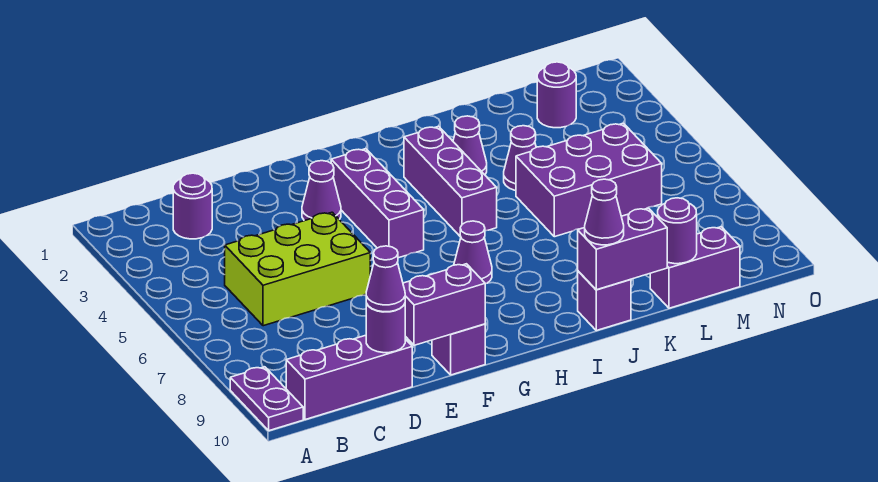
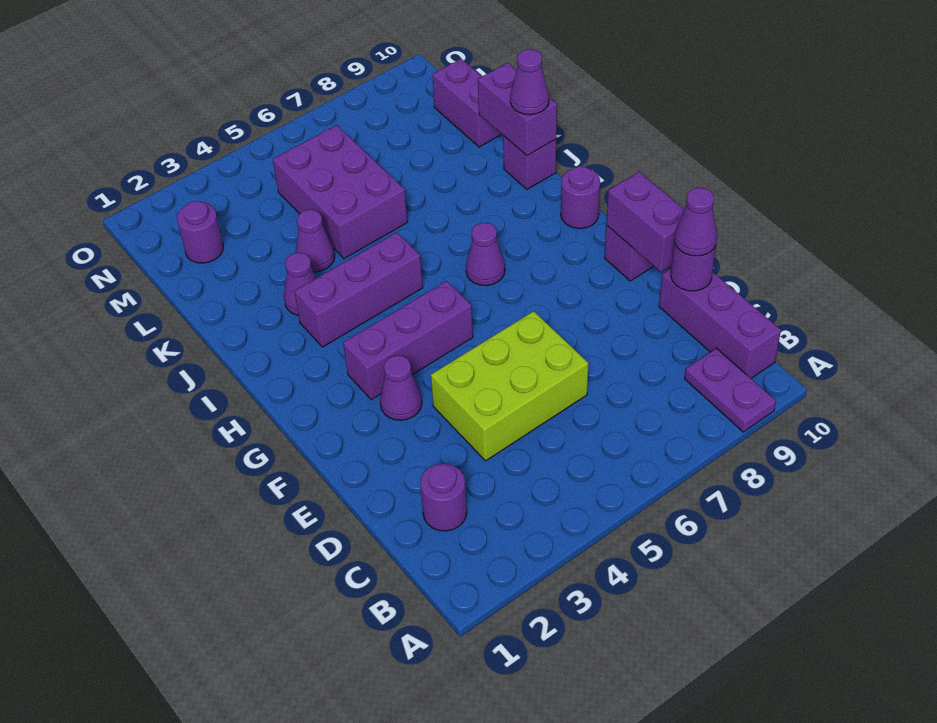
purple plate A9:A10 level 1 -> purple plate A9:B9 level 1
lime brick C5:E6 level 1 -> lime brick D4:E6 level 1
purple round brick L10 level 2 -> purple round brick H10 level 1

